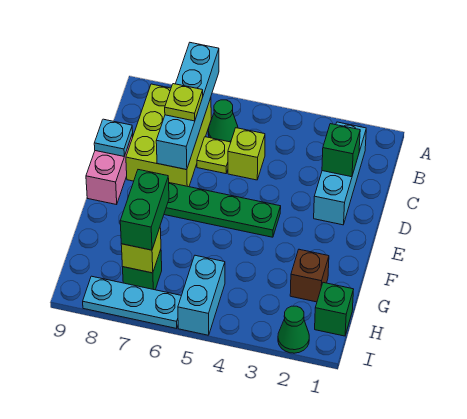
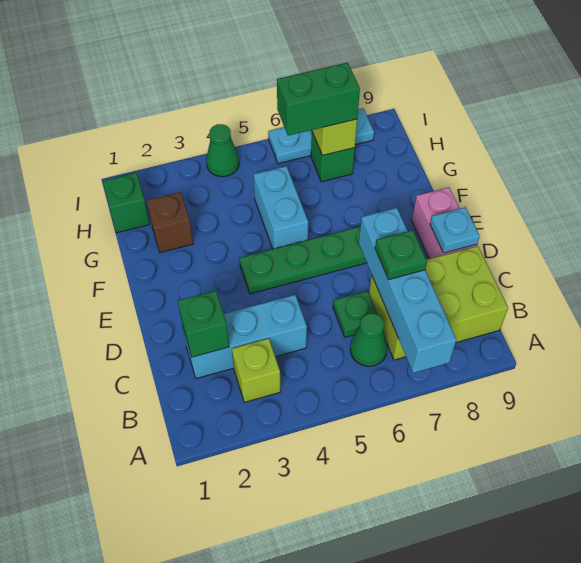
cyan brick B2:D2 level 1 -> cyan brick C2:C4 level 1
lime brick B7:D8 level 1 -> lime brick B7:C9 level 1
lime brick C5 level 1 -> lime brick B3 level 1
lime plate C6 level 1 -> green plate C6 level 1
lime plate C7 level 3 -> green plate C7 level 3
green brick G7:H7 level 3 -> green brick H6:H7 level 3
cyan brick H5:I5 level 1 -> cyan brick F5:G5 level 1
green cone I2 level 1 -> green cone I4 level 1

